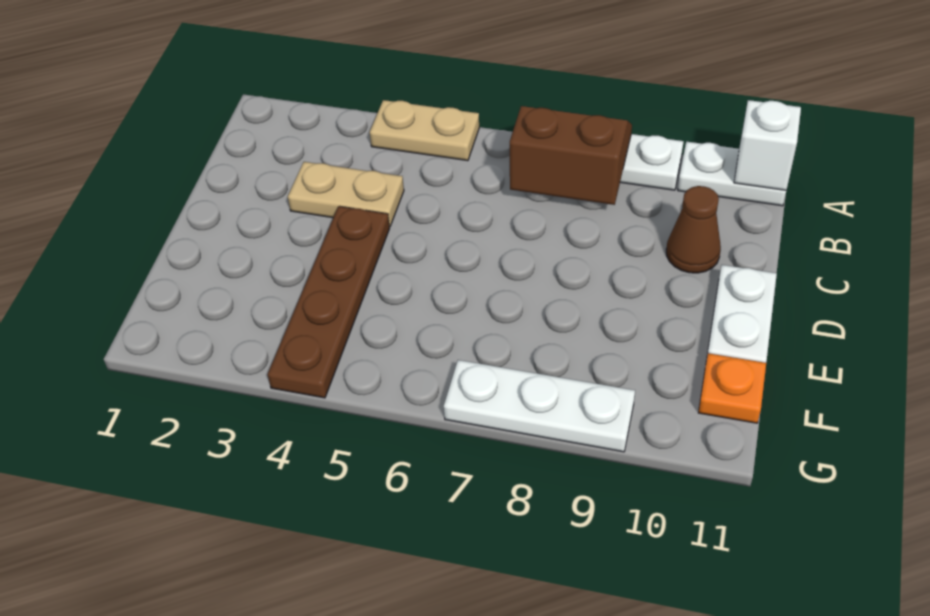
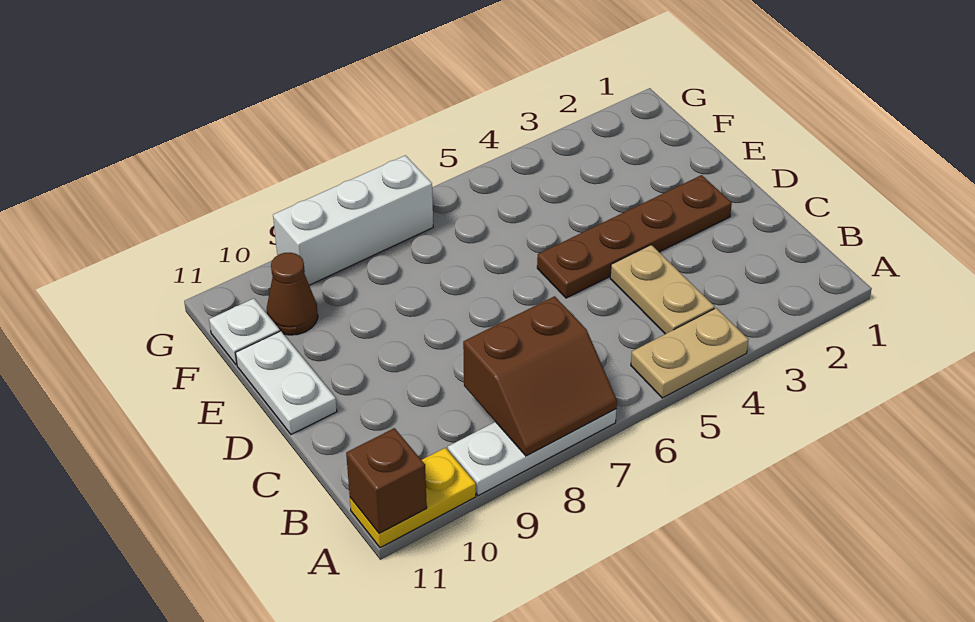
white plate A10:A11 level 1 -> yellow plate A10:A11 level 1
white brick A11 level 2 -> brown brick A11 level 2
tan plate C3:C4 level 1 -> tan plate B4:C4 level 1
brown cone C10 level 1 -> brown cone F10 level 1
brown plate D4:G4 level 1 -> brown plate D2:D5 level 1
orange plate F11 level 1 -> white plate F11 level 1
white plate G7:G9 level 1 -> white brick G7:G9 level 1

